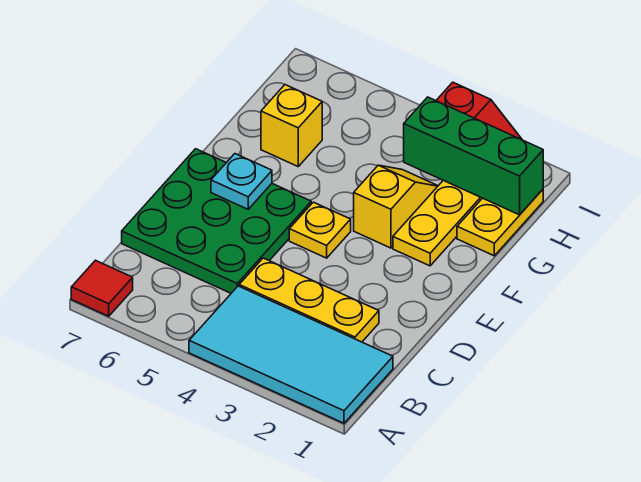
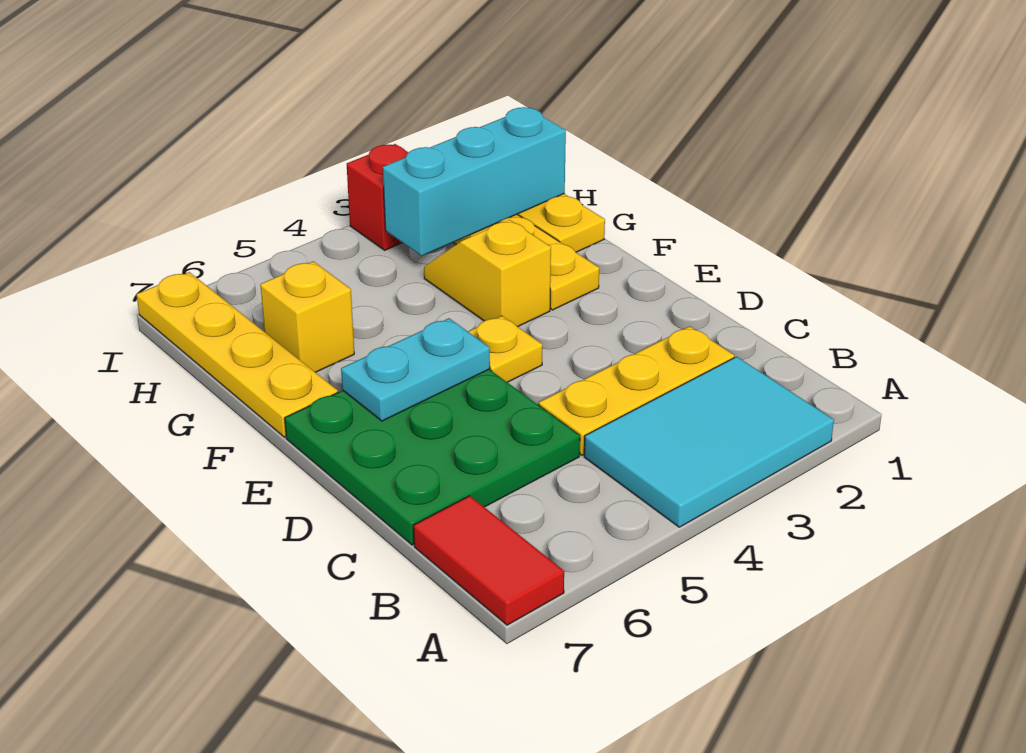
cyan tile A1:B4 level 1 -> cyan tile A2:B4 level 1
red tile A7 level 1 -> red tile A7:B7 level 1
cyan plate E6 level 2 -> cyan plate E5:E6 level 2
none -> yellow plate F7:I7 level 1
green brick H1:H3 level 2 -> cyan brick H1:H3 level 2

